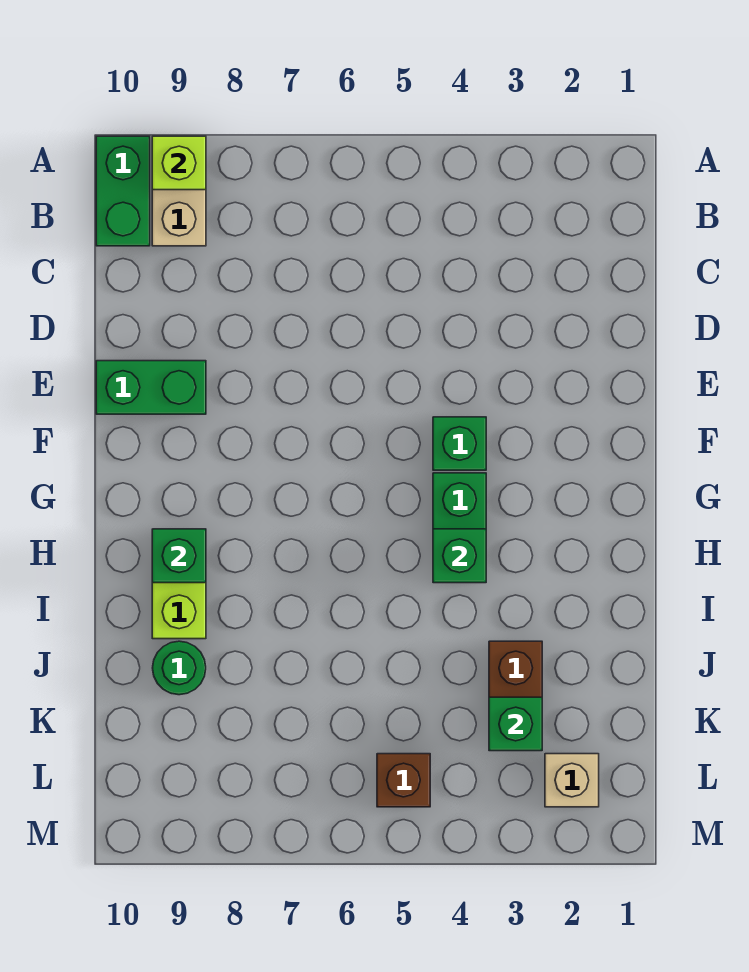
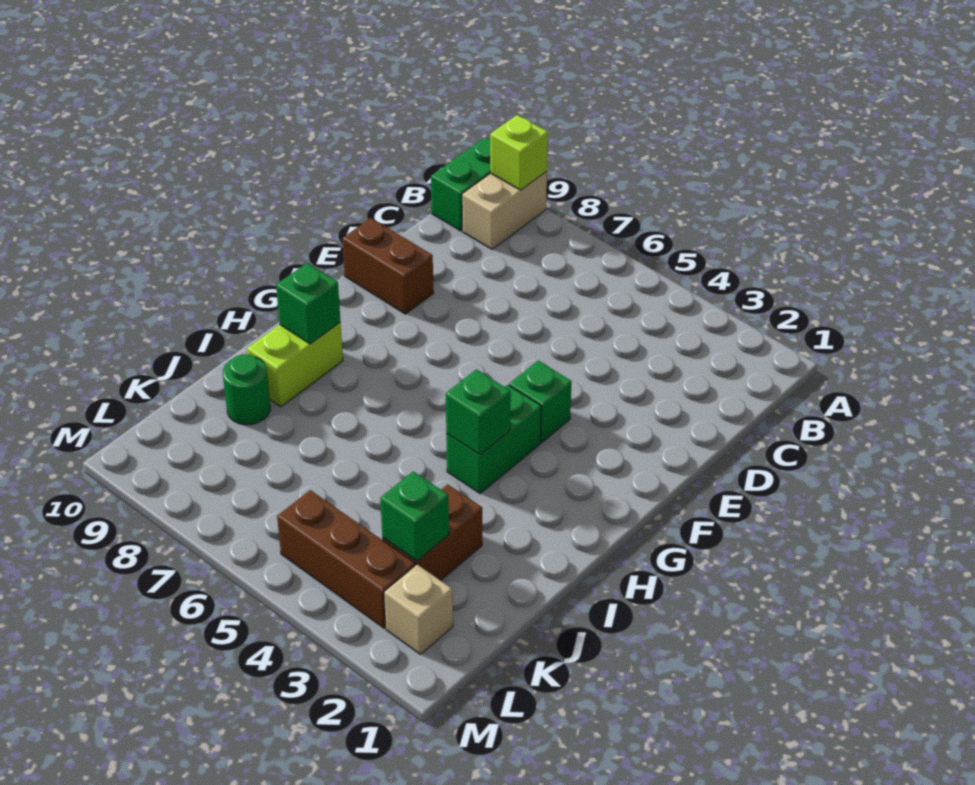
green brick E9:E10 level 1 -> brown brick E9:E10 level 1
brown brick L5 level 1 -> brown brick L3:L5 level 1

